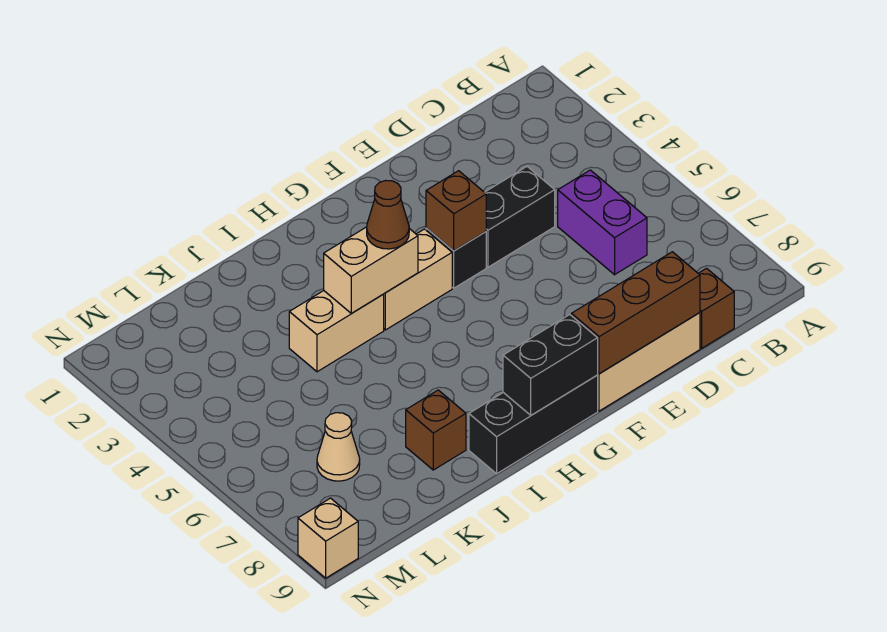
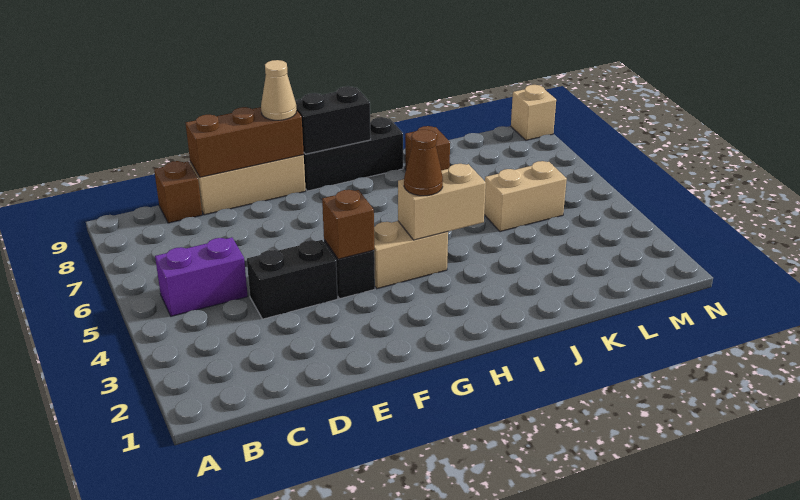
purple brick C5:C6 level 1 -> purple brick B5:C5 level 1
tan brick I4:J4 level 1 -> tan brick K5:L5 level 1
tan cone L7 level 1 -> tan cone F9 level 3

